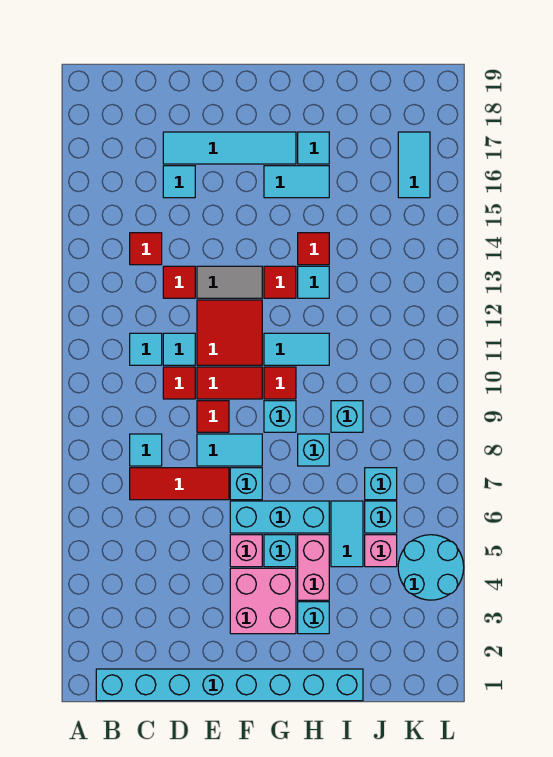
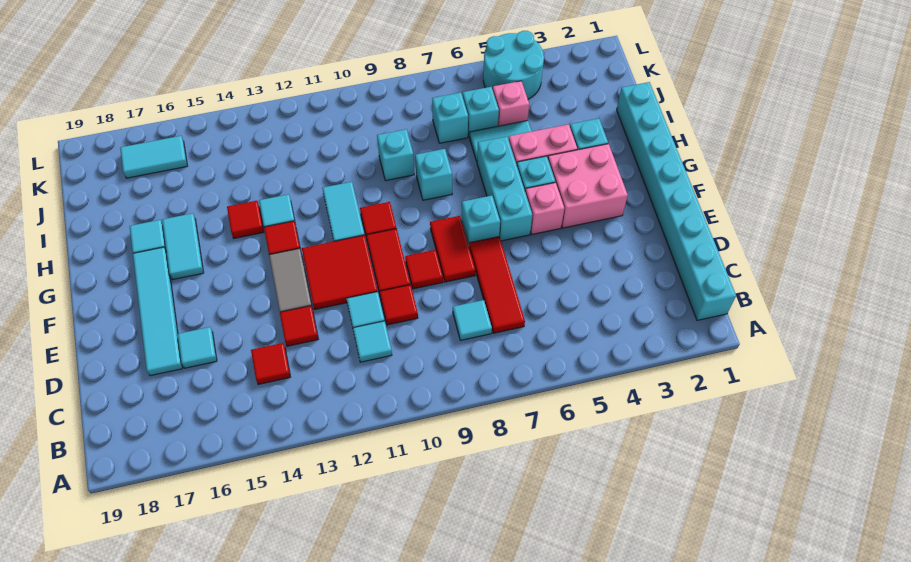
cyan tile E8:F8 level 1 -> red tile E8:F8 level 1
cyan brick G9 level 1 -> none

